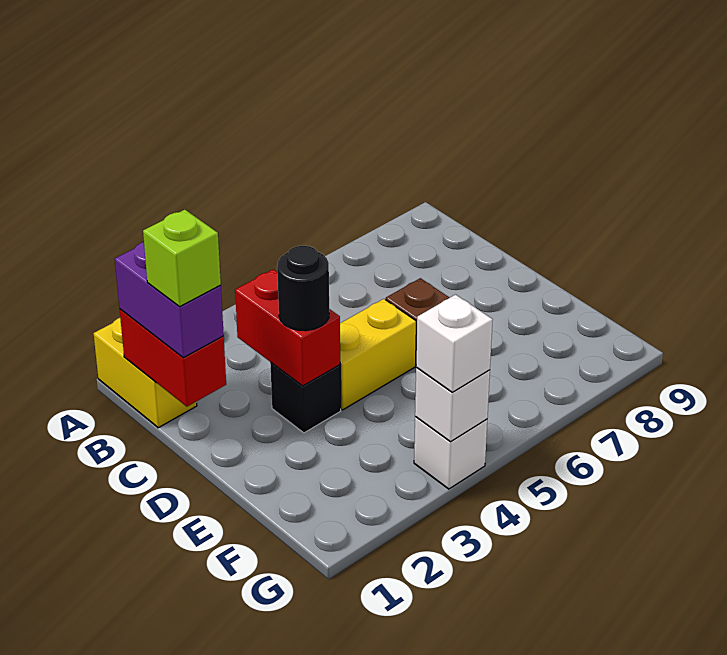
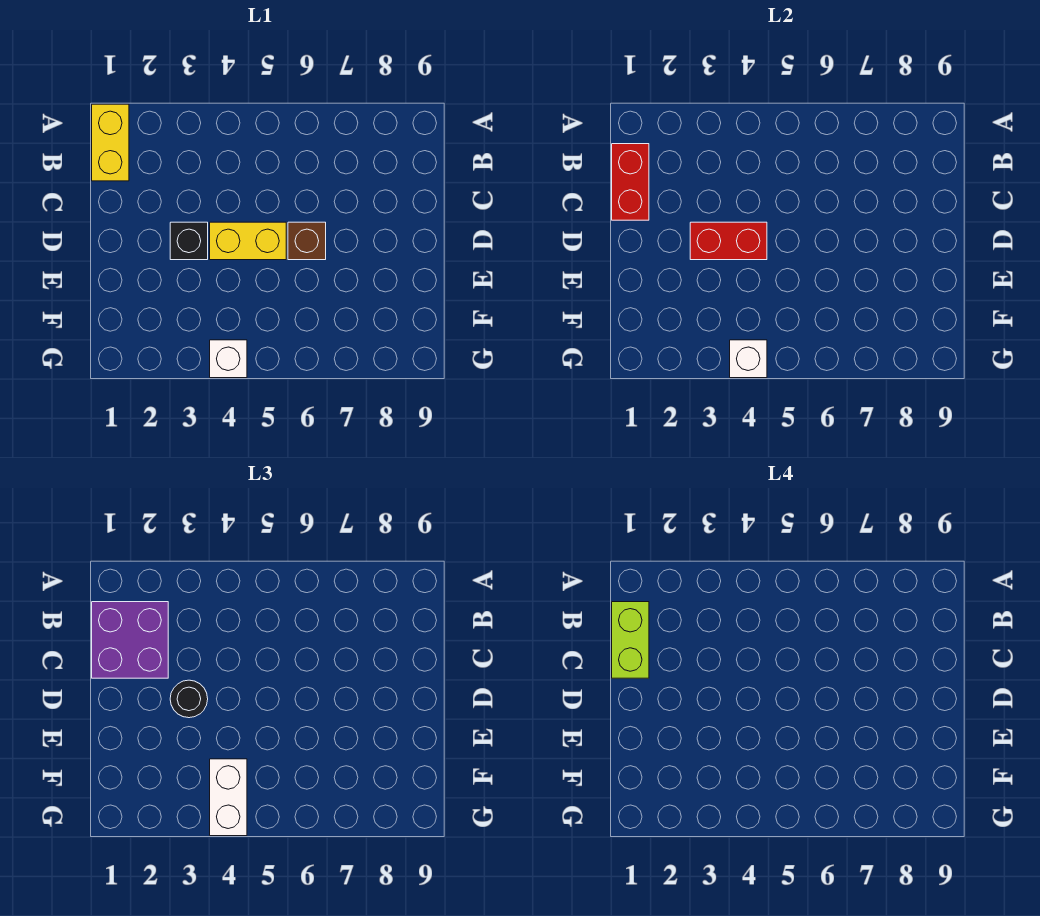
purple brick B1:C1 level 3 -> purple brick B1:C2 level 3
lime brick C1 level 4 -> lime brick B1:C1 level 4
red brick C3:D3 level 2 -> red brick D3:D4 level 2
white brick G4 level 3 -> white brick F4:G4 level 3

